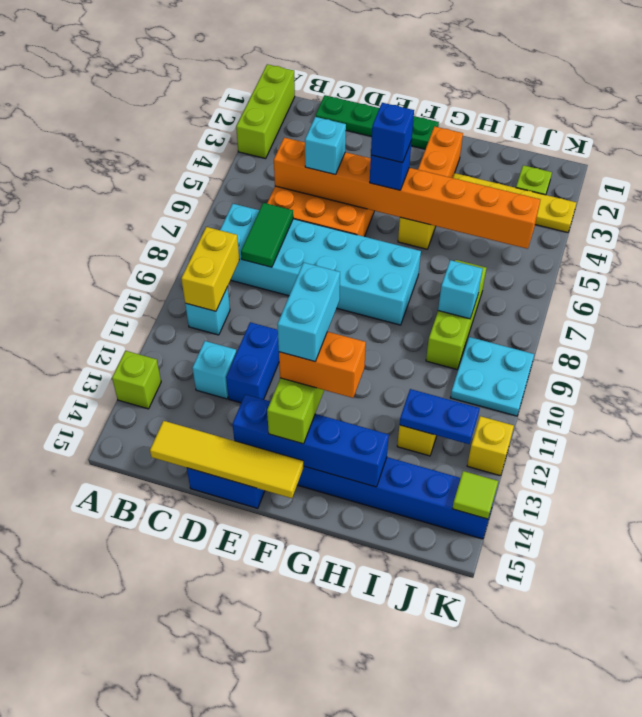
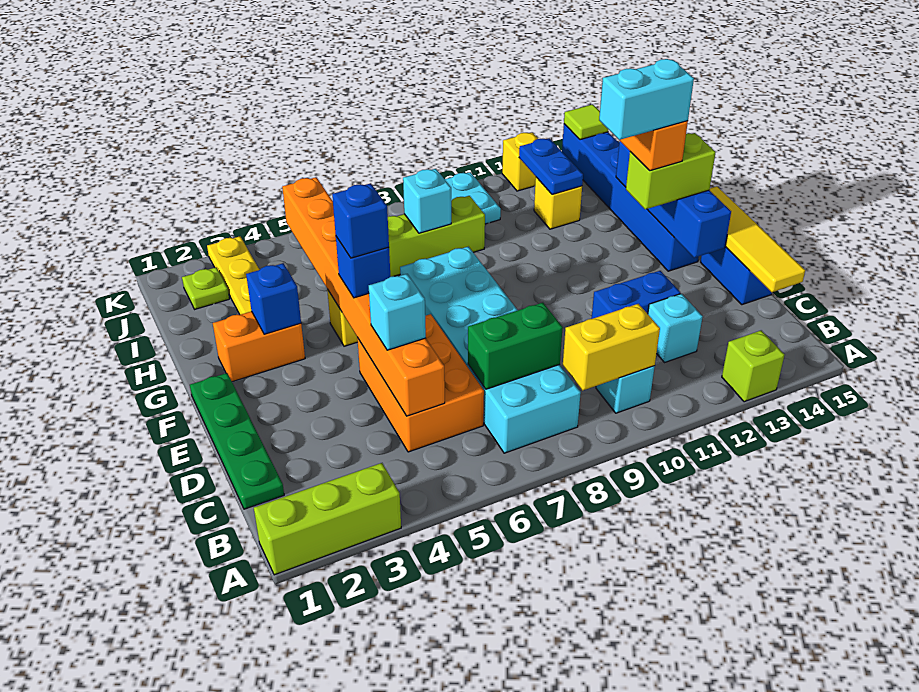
green tile C7:C8 level 2 -> green brick C7:C8 level 2
none -> blue brick G3 level 2

